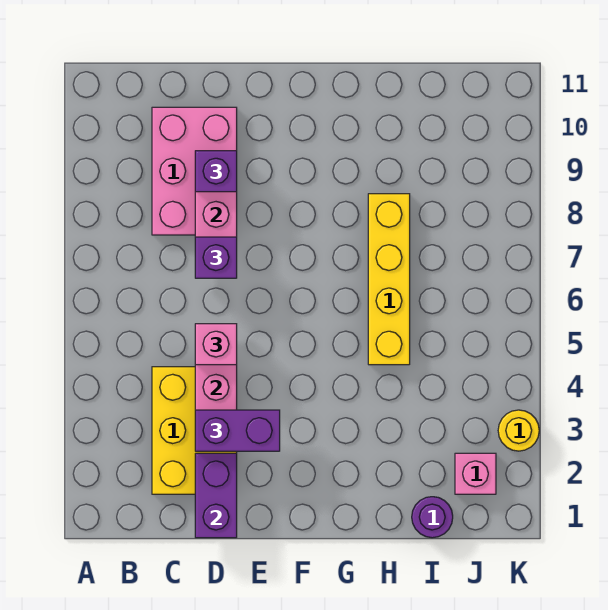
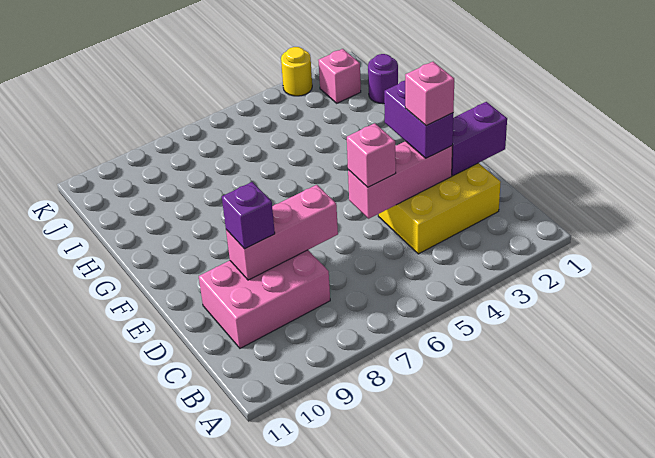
none -> pink brick D3 level 4
purple brick D7 level 3 -> none
yellow brick H5:H8 level 1 -> none

